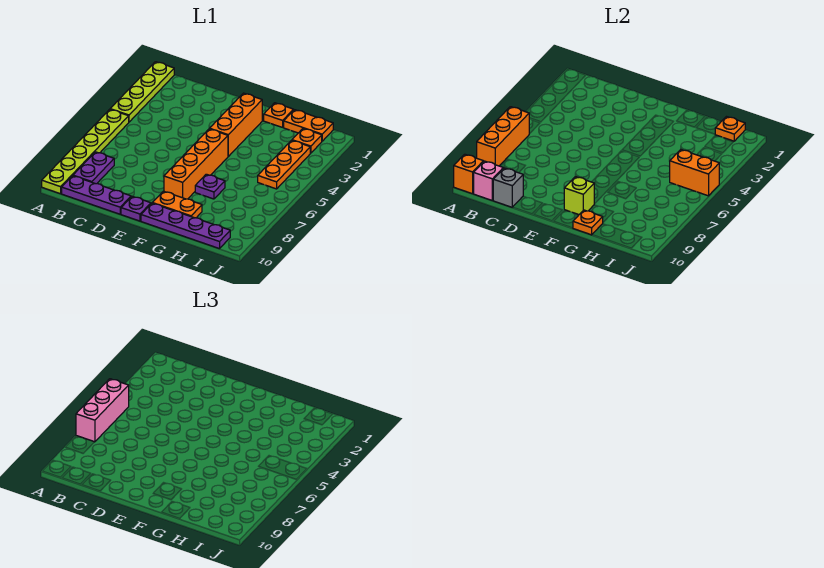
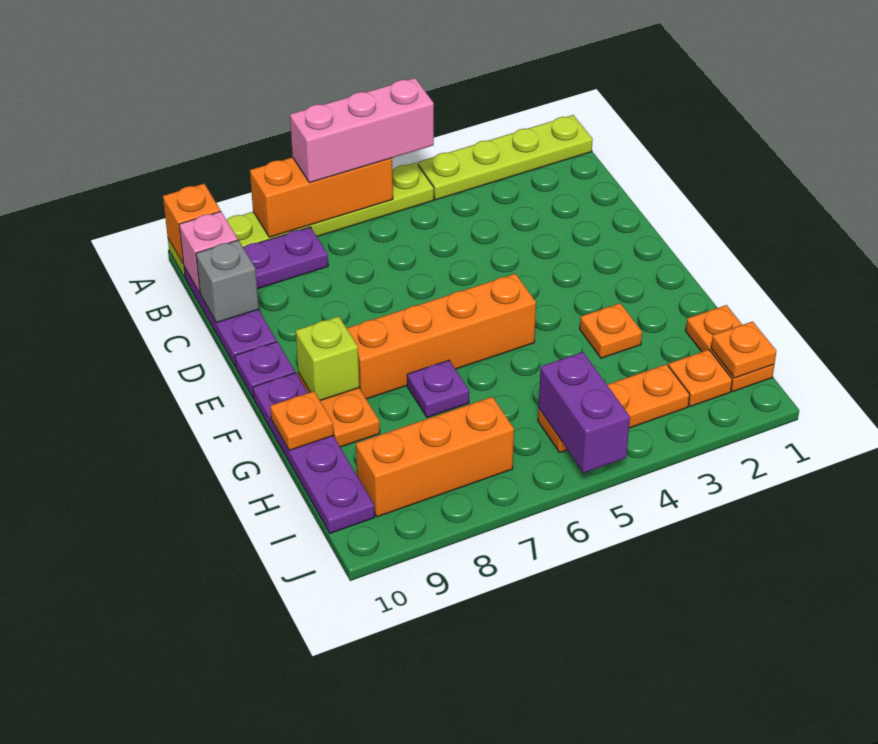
orange brick F2:F4 level 1 -> orange brick I7:I9 level 1
orange plate G1 level 1 -> orange plate G3 level 1
orange brick I5:J5 level 2 -> purple brick I5:J5 level 2

